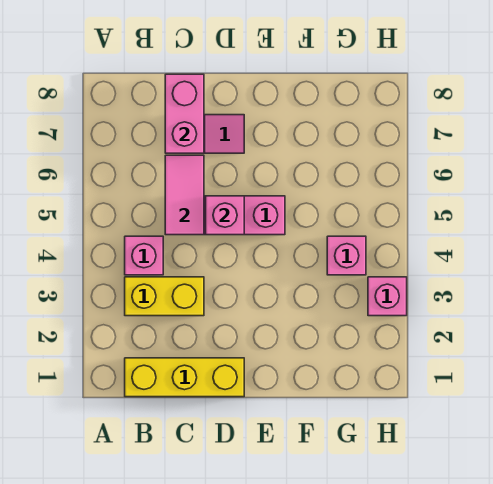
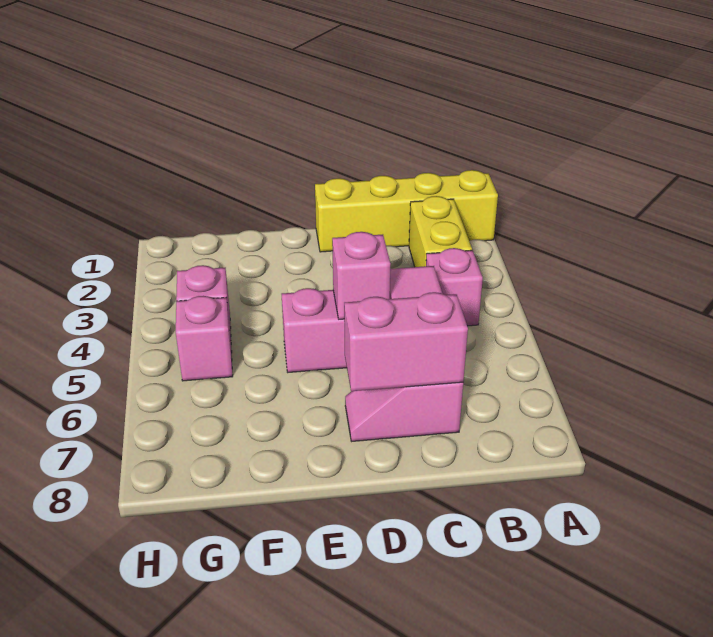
yellow brick B1:D1 level 1 -> yellow brick A1:D1 level 1
yellow brick B3:C3 level 1 -> yellow brick B2:B3 level 1
pink brick C7:C8 level 2 -> pink brick C7:D7 level 2
pink brick H3 level 1 -> pink brick G5 level 1

